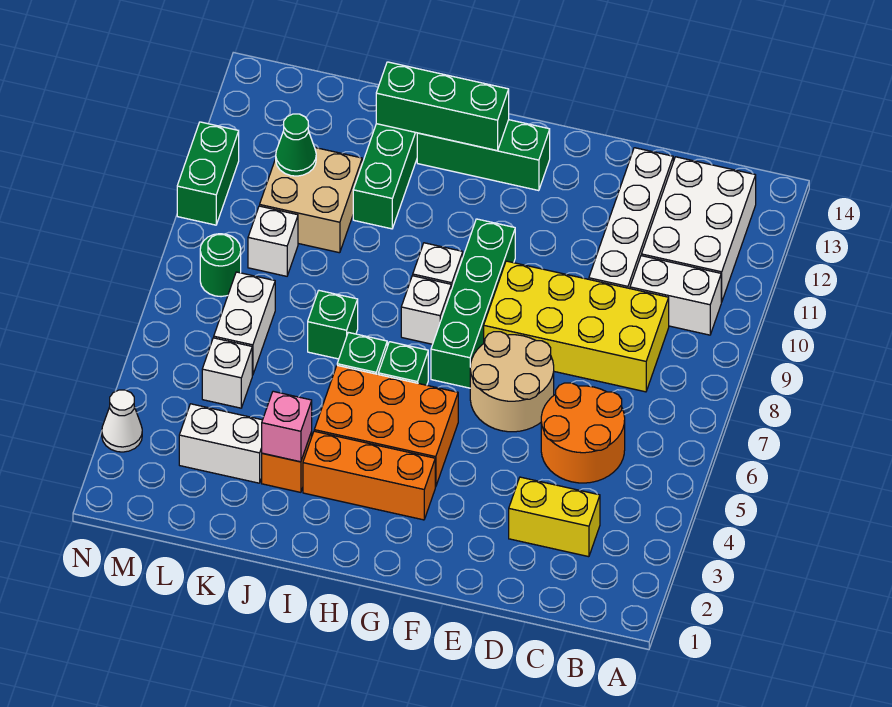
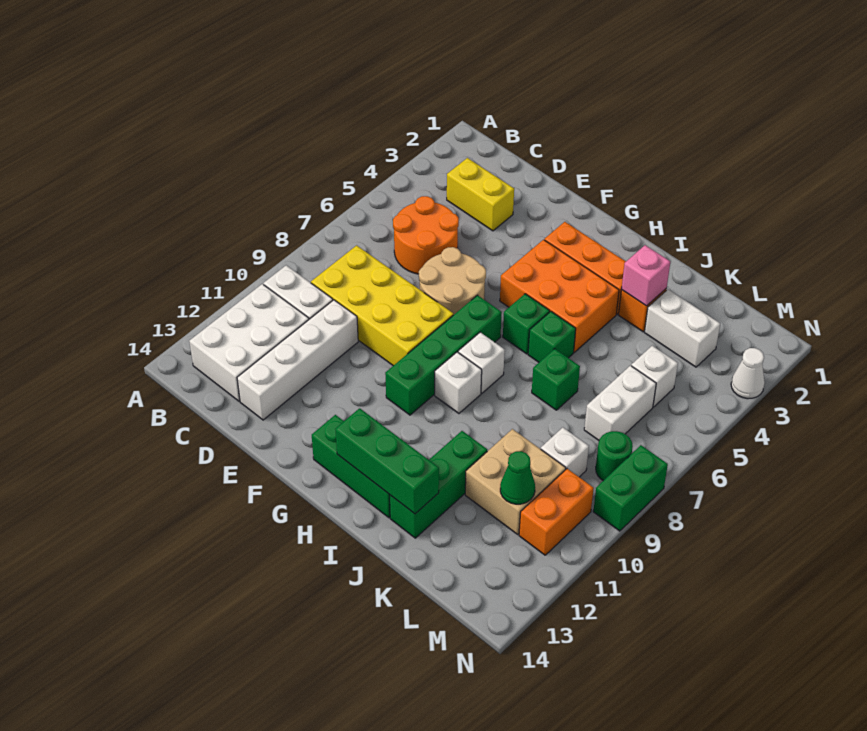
none -> orange brick M10:M11 level 1
green brick N10:N11 level 1 -> green brick N8:N9 level 1

